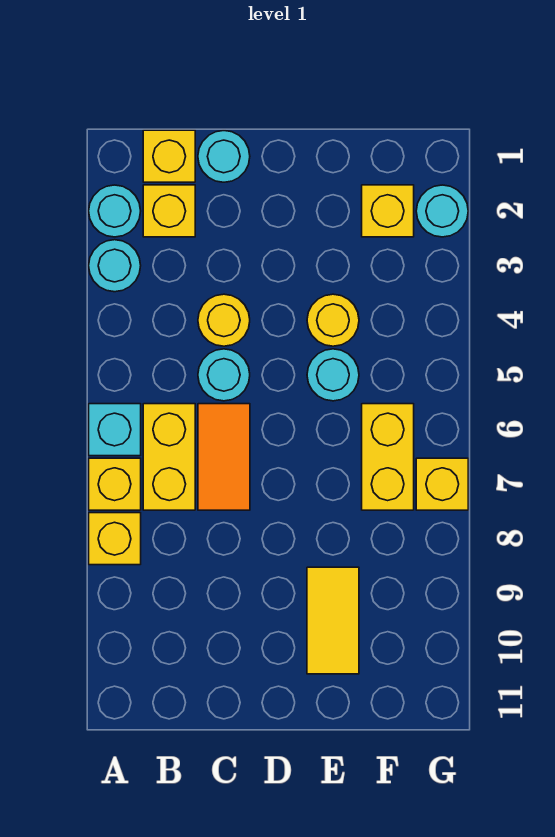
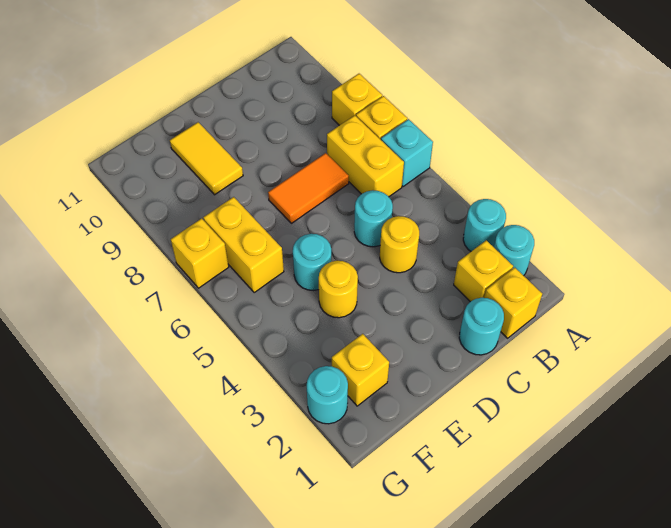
orange tile C6:C7 level 1 -> orange tile C7:D7 level 1

